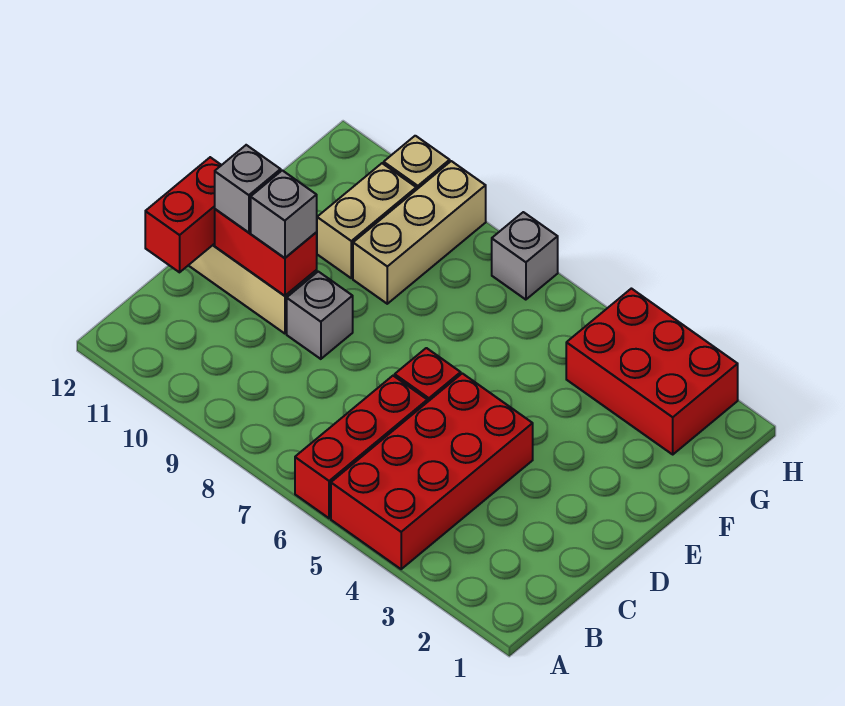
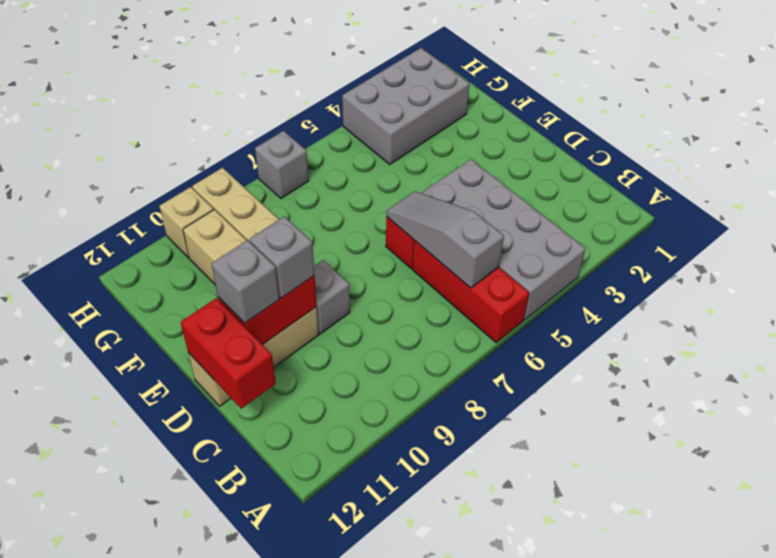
red brick A4:D5 level 1 -> grey brick A4:D5 level 1
none -> grey slope B6:D6 level 2 top B
red brick G2:H4 level 1 -> grey brick G2:H4 level 1

